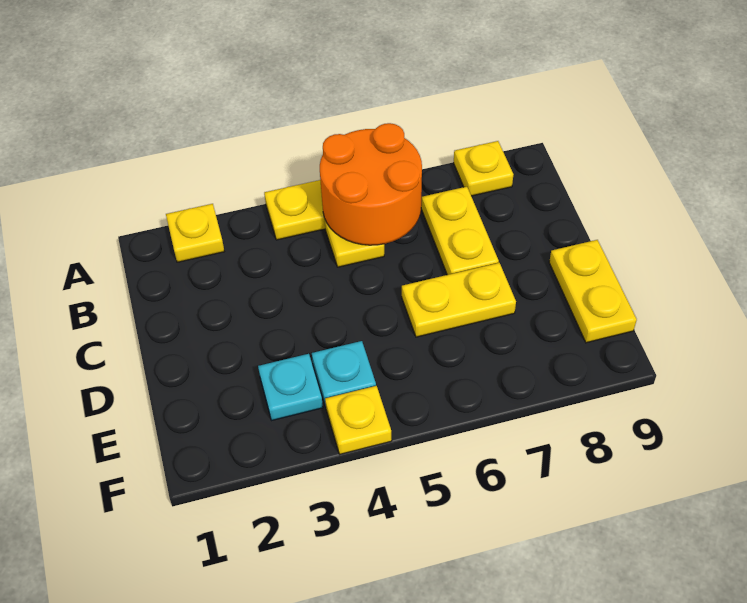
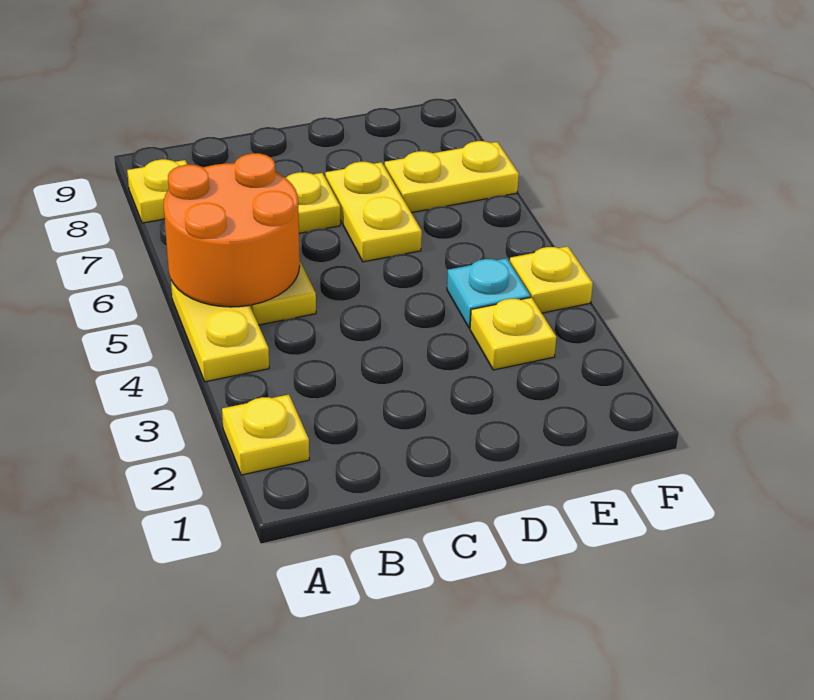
yellow plate D9:E9 level 1 -> yellow plate E7:F7 level 1
cyan plate E3 level 1 -> yellow plate E3 level 1

